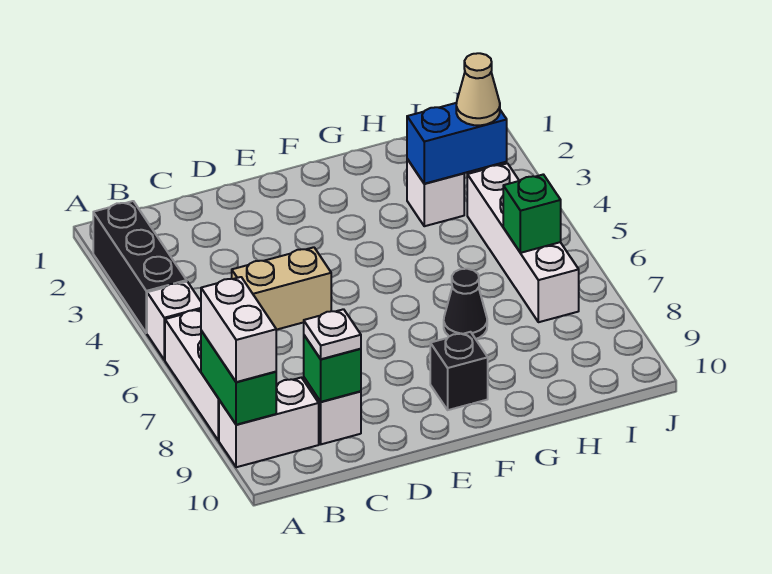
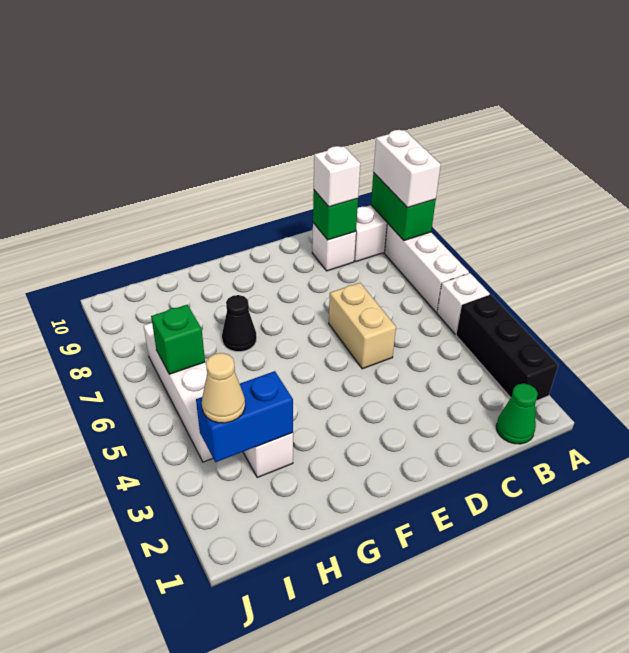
none -> green cone B1 level 1
tan brick C5:D5 level 1 -> tan brick D5:D6 level 1
white plate C9 level 3 -> white brick C9 level 3
black brick F9 level 1 -> none

